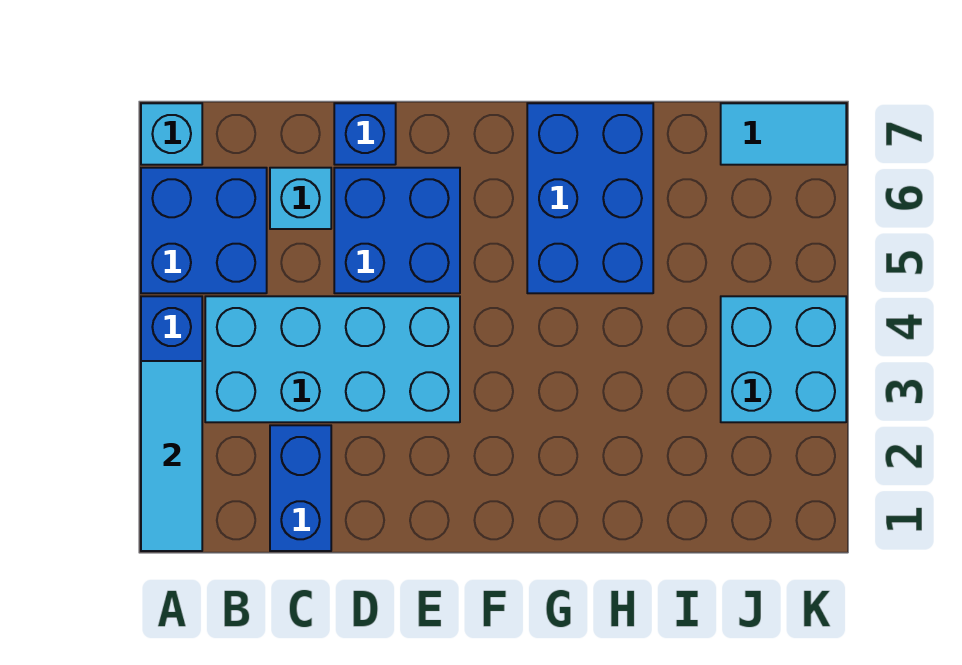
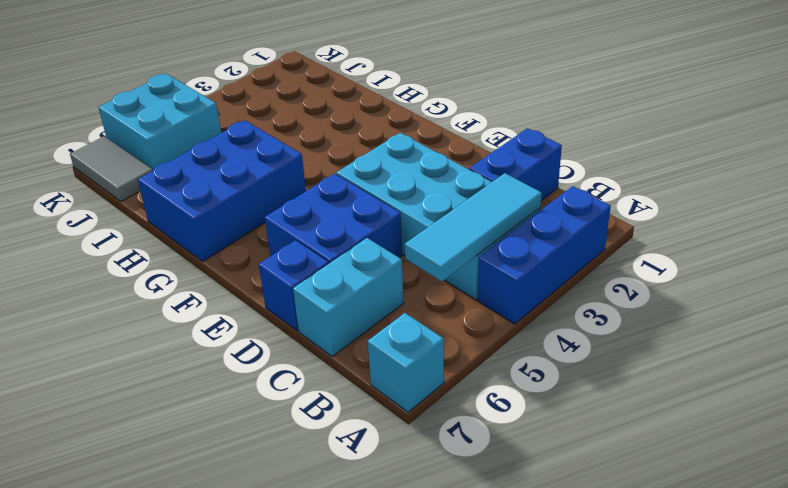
cyan tile A1:A3 level 2 -> cyan tile B3:B5 level 2
blue brick A5:B6 level 1 -> none
cyan brick C6 level 1 -> cyan brick C6:C7 level 1
cyan brick J3:K4 level 1 -> cyan brick J5:K6 level 1
cyan tile J7:K7 level 1 -> grey tile J7:K7 level 1

